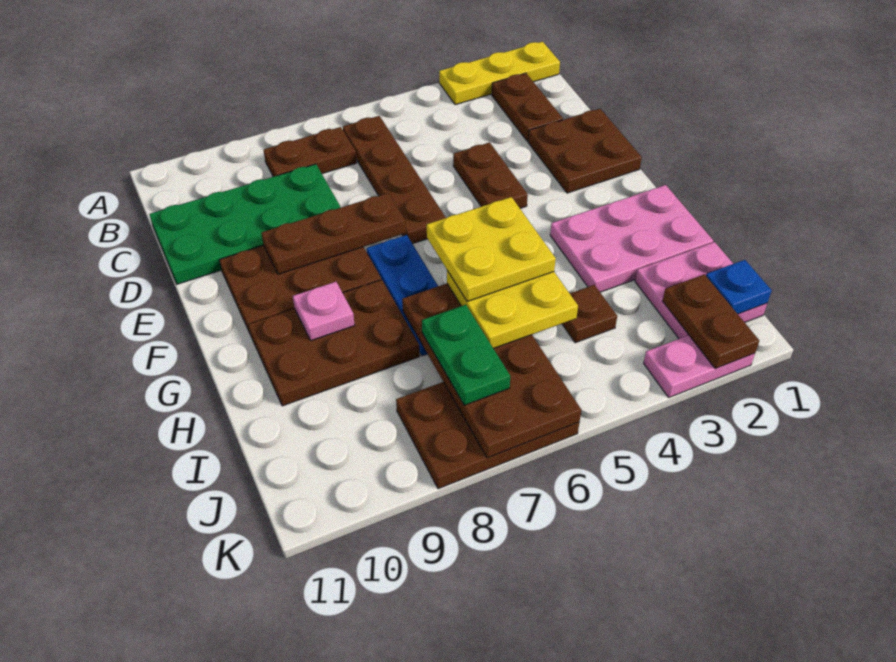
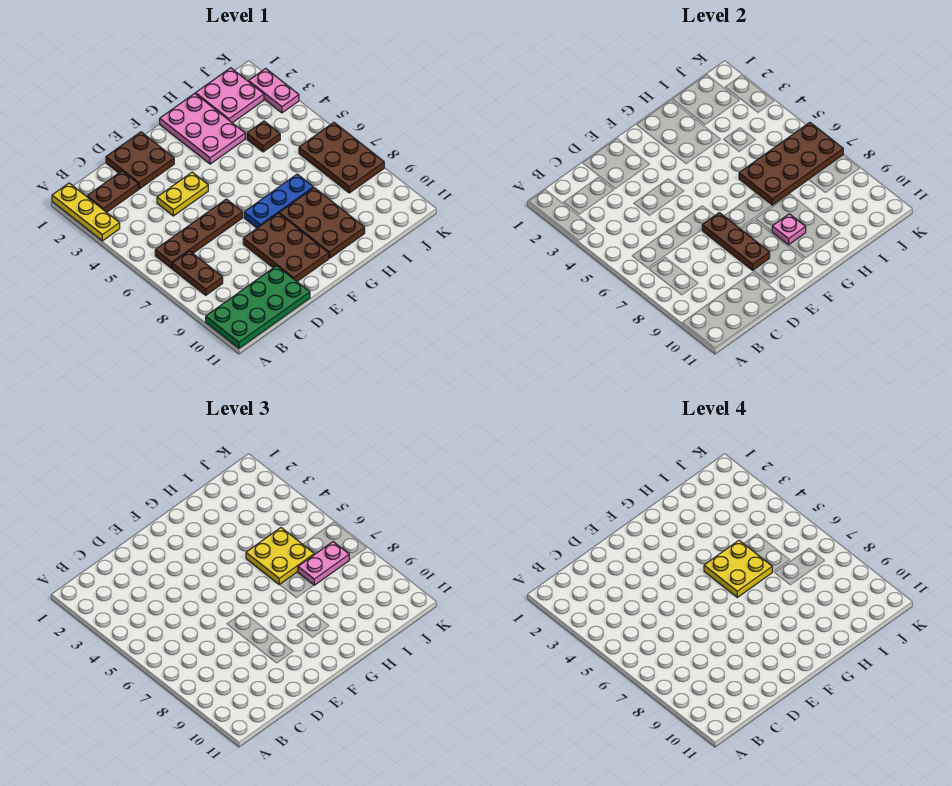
green plate C8:D11 level 1 -> green plate A10:D11 level 1
brown plate D4:E4 level 1 -> yellow plate D4:E4 level 1
green plate I7:J7 level 3 -> pink plate I7:J7 level 3
blue plate J1 level 2 -> none
brown plate J2:K2 level 2 -> none

